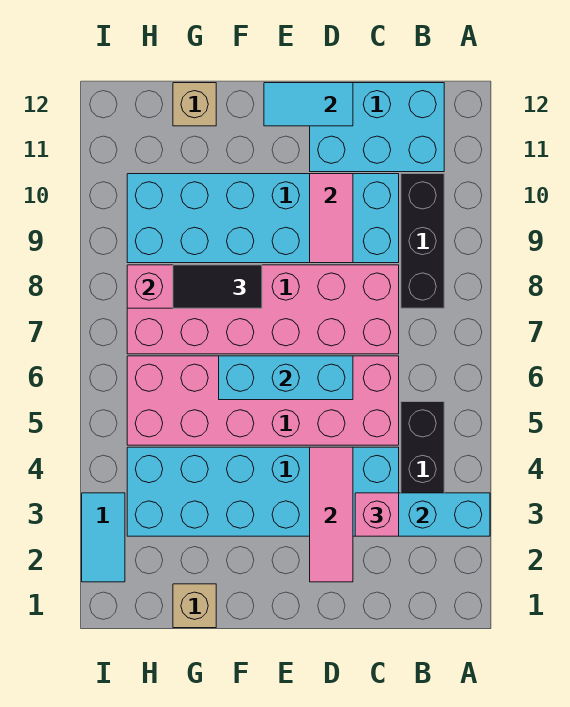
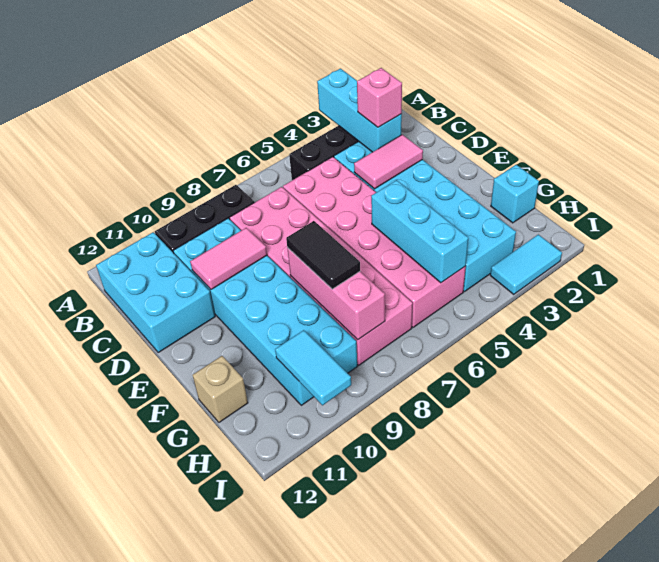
pink tile D2:D4 level 2 -> pink tile D3:D4 level 2
cyan brick D6:F6 level 2 -> cyan brick F5:H5 level 2
cyan tile D12:E12 level 2 -> cyan tile H10:I10 level 2
tan brick G1 level 1 -> cyan brick G1 level 1

